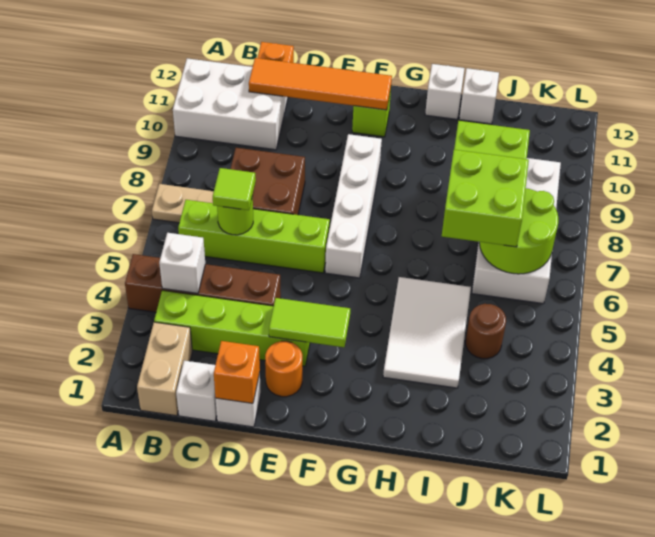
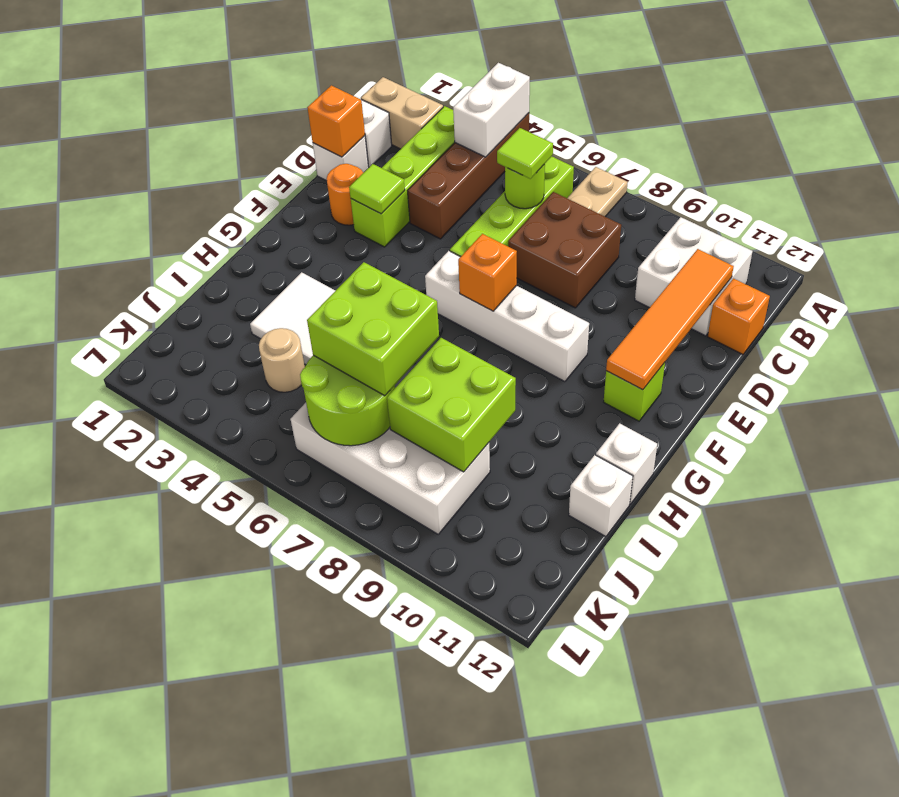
white brick A10:C11 level 1 -> white brick B10:C11 level 1
white brick B4 level 2 -> white brick A4:B4 level 2
lime tile E3:F3 level 2 -> lime tile E3 level 2
none -> orange brick F7 level 2
brown round brick J4 level 1 -> tan round brick J4 level 1

